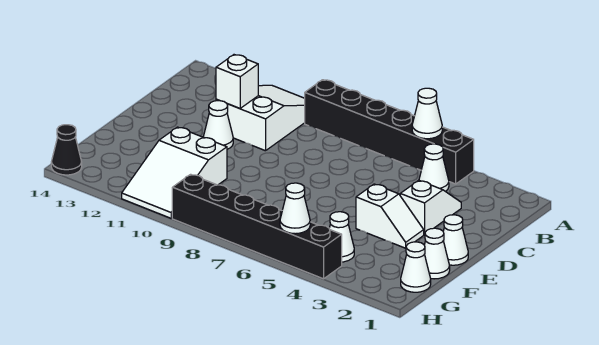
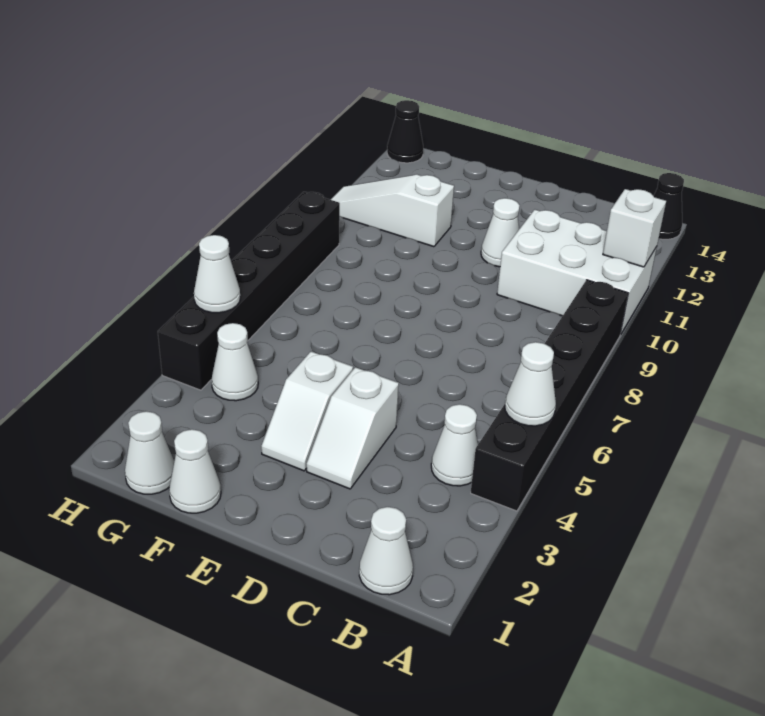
white slope A10:C11 level 1 top C -> white brick A10:C11 level 1
none -> black cone A14 level 1
white slope C3:D3 level 1 top D -> white slope D3:D4 level 1 top 4
white brick C11 level 2 -> white brick A11 level 2
white cone E1 level 1 -> white cone B1 level 1
white slope F10:H11 level 1 top F -> white slope F11:H11 level 1 top F

